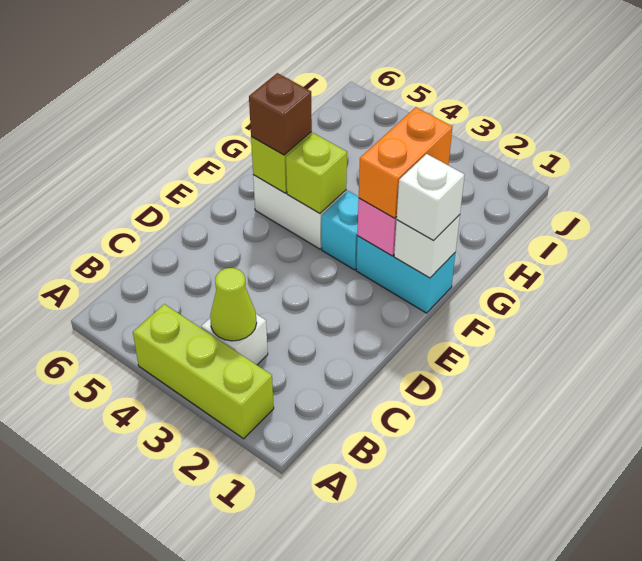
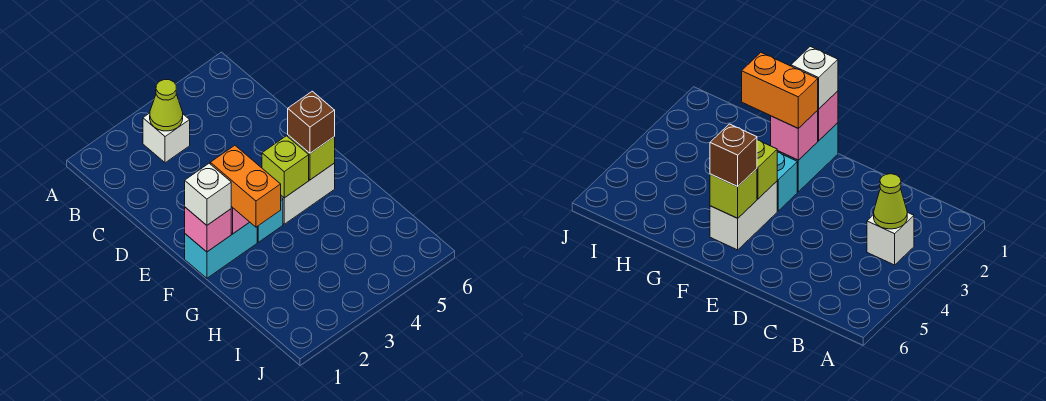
lime brick A2:A4 level 1 -> none
white brick F1 level 2 -> pink brick F1 level 2

